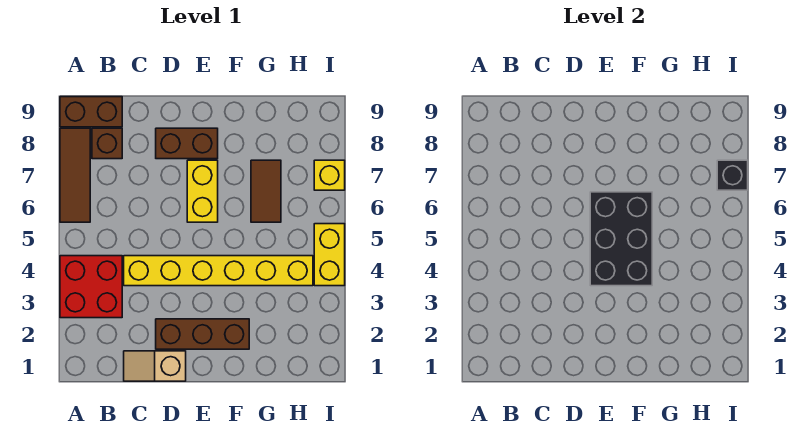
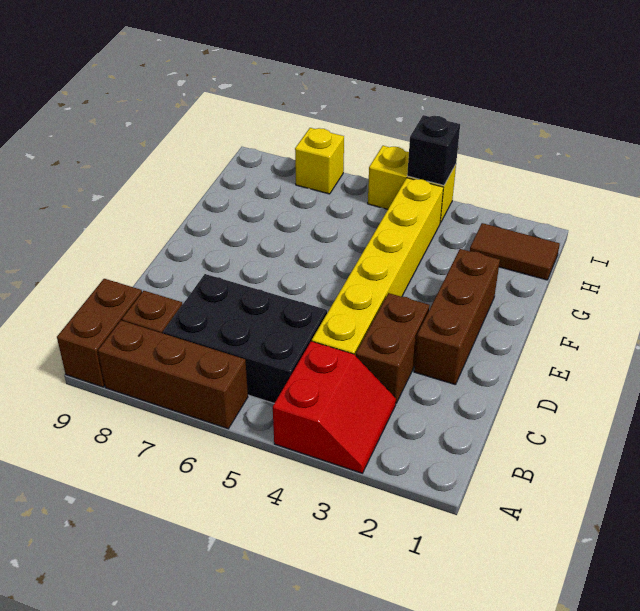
red brick A3:B4 level 1 -> red slope A3:B4 level 1 top 4
brown tile A6:A8 level 1 -> brown brick A6:A8 level 1
tan slope C1:D1 level 1 top D -> none
brown brick D8:E8 level 1 -> brown brick C3:D3 level 1
black brick E4:F6 level 2 -> black brick B5:C7 level 1
yellow brick E6:E7 level 1 -> none
brown tile G6:G7 level 1 -> brown tile H1:H2 level 1
black brick I7 level 2 -> black brick I4 level 2

